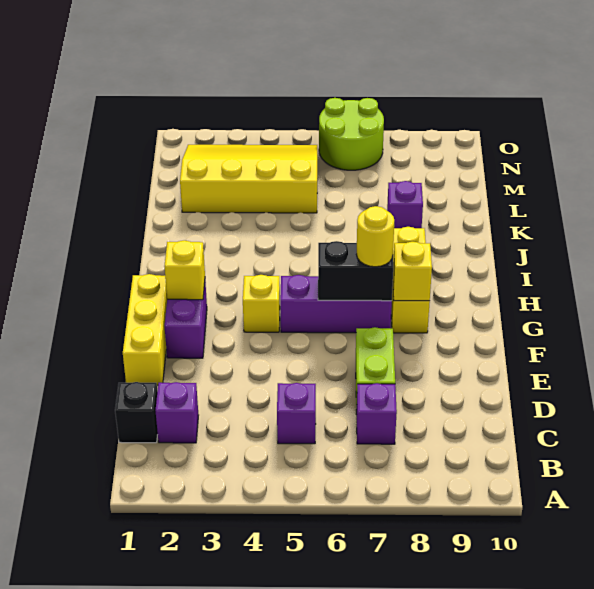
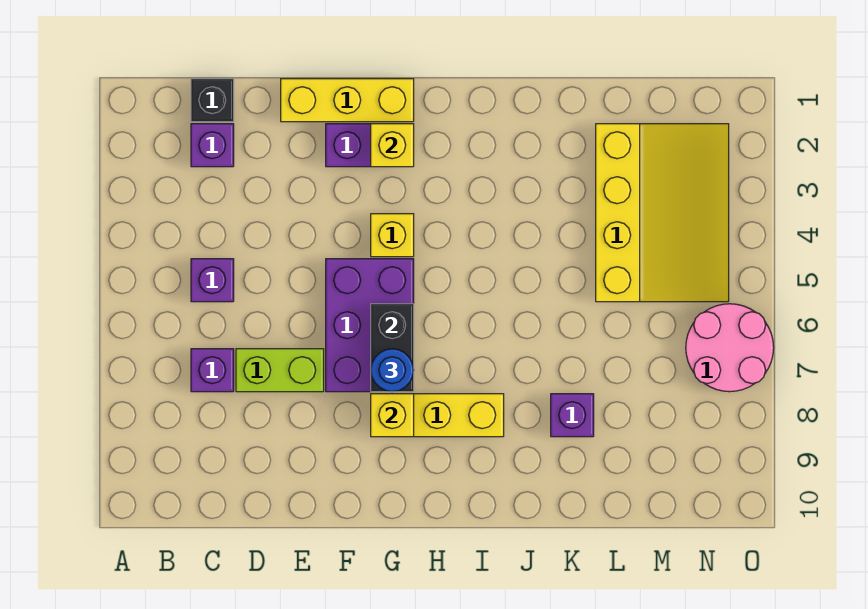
purple brick G5:G7 level 1 -> purple brick F5:G7 level 1
yellow round brick G7 level 3 -> blue round brick G7 level 3
lime round brick N6:O7 level 1 -> pink round brick N6:O7 level 1

